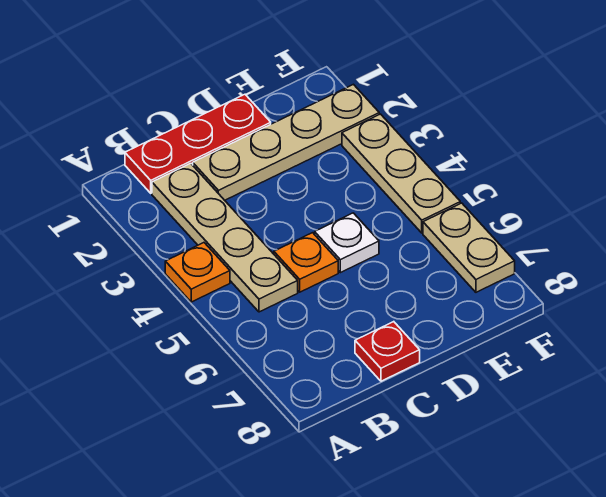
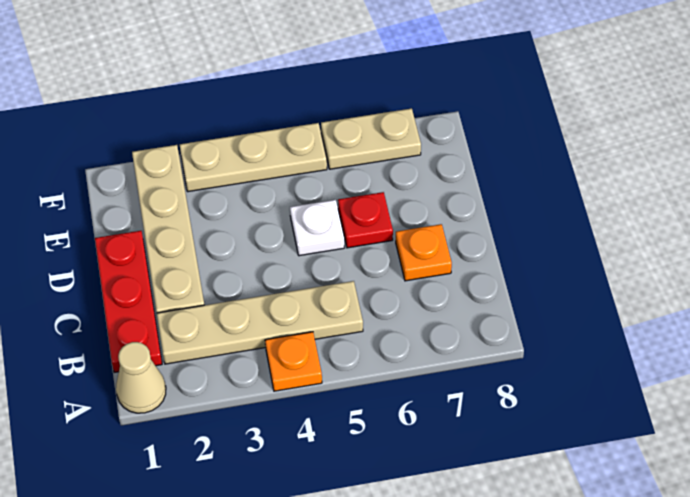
none -> tan cone A1 level 1
orange plate C5 level 1 -> orange plate C7 level 1
red plate C8 level 1 -> red plate D6 level 1

